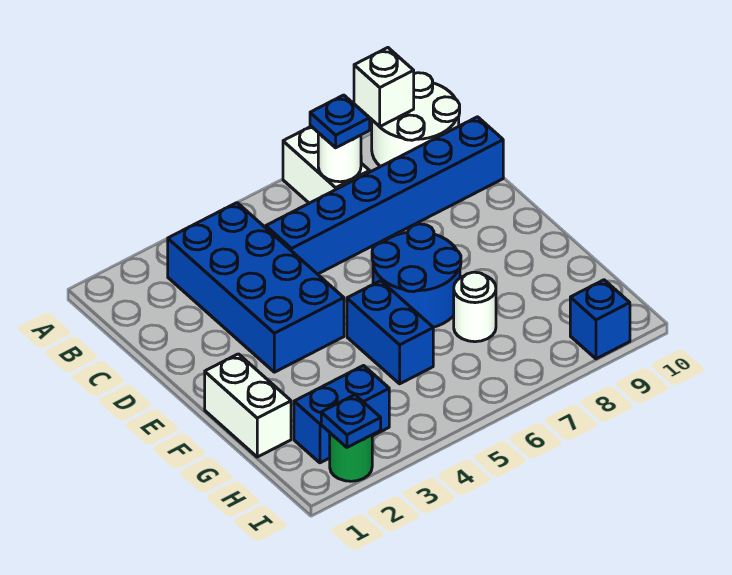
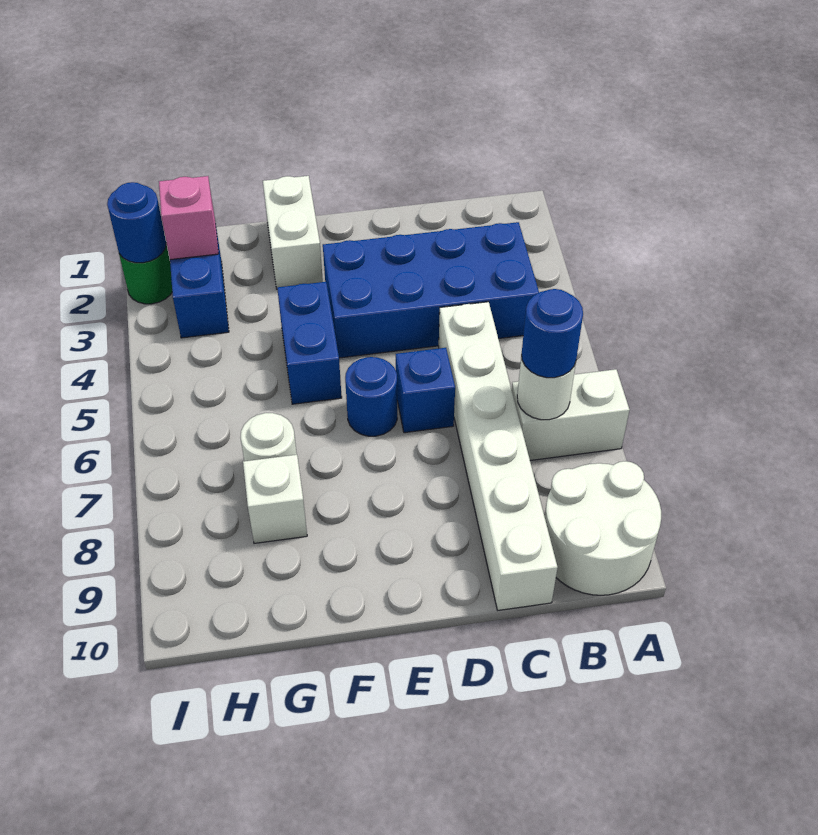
white brick A9 level 2 -> white brick G8 level 1
blue plate B7 level 3 -> blue round brick B7 level 3
blue brick C5:C10 level 1 -> white brick C5:C10 level 1
blue round brick E6:F7 level 1 -> blue round brick E6 level 1
white brick F1:G1 level 1 -> white brick F1:F2 level 1
blue brick F5:G5 level 1 -> blue brick F4:F5 level 1
none -> pink brick H2 level 2
blue plate I2 level 2 -> blue round brick I2 level 2
blue brick I9 level 1 -> blue brick D6 level 1

